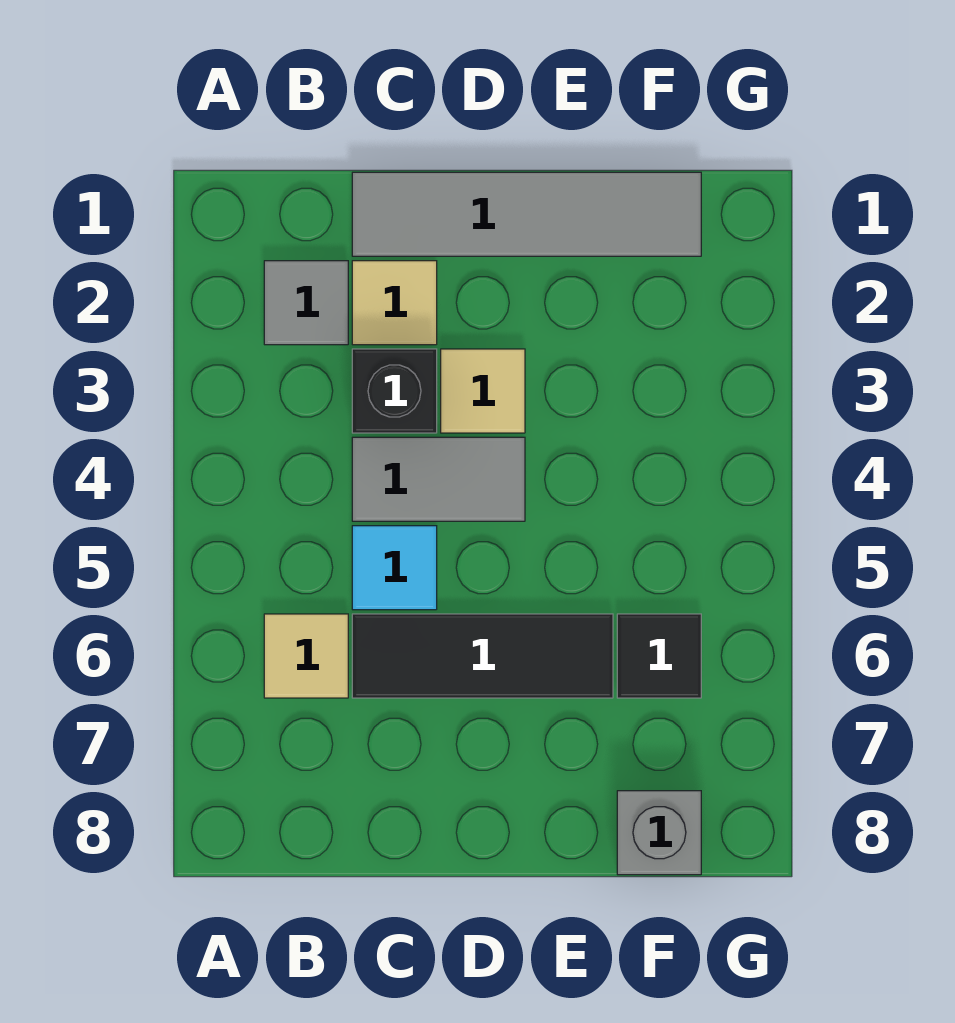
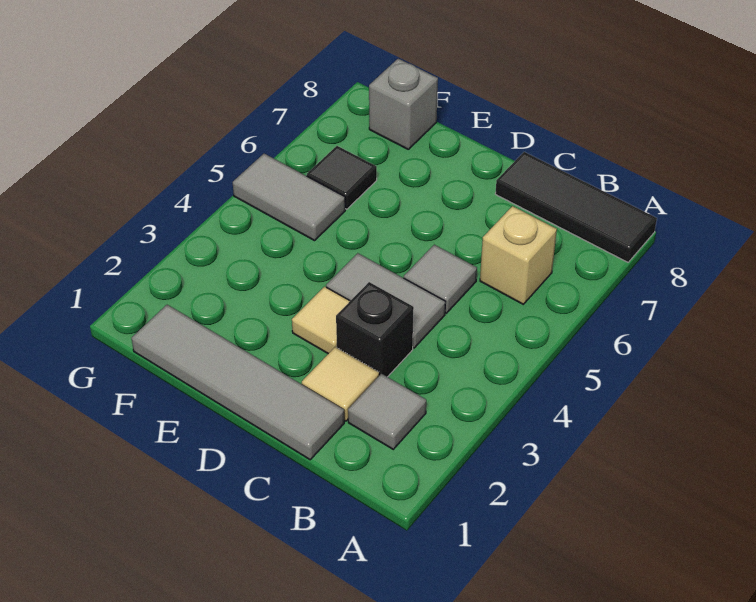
tan tile B6 level 1 -> tan brick B6 level 1
cyan tile C5 level 1 -> grey tile C5 level 1
black tile C6:E6 level 1 -> black tile A8:C8 level 1
none -> grey tile F5:G5 level 1

